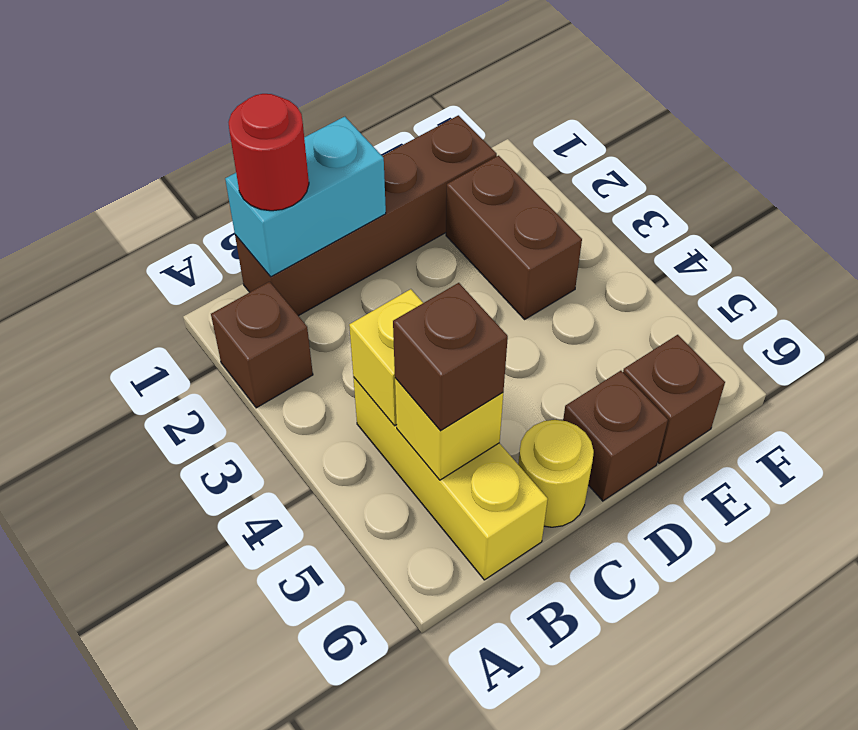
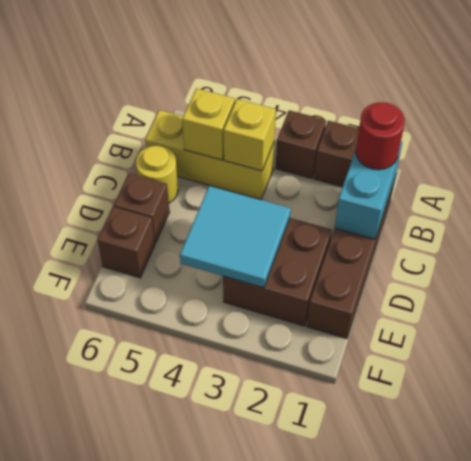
brown brick B5 level 3 -> brown brick A3 level 1
none -> cyan tile D3:E4 level 2
brown brick E2:E3 level 1 -> brown brick D2:E3 level 1

